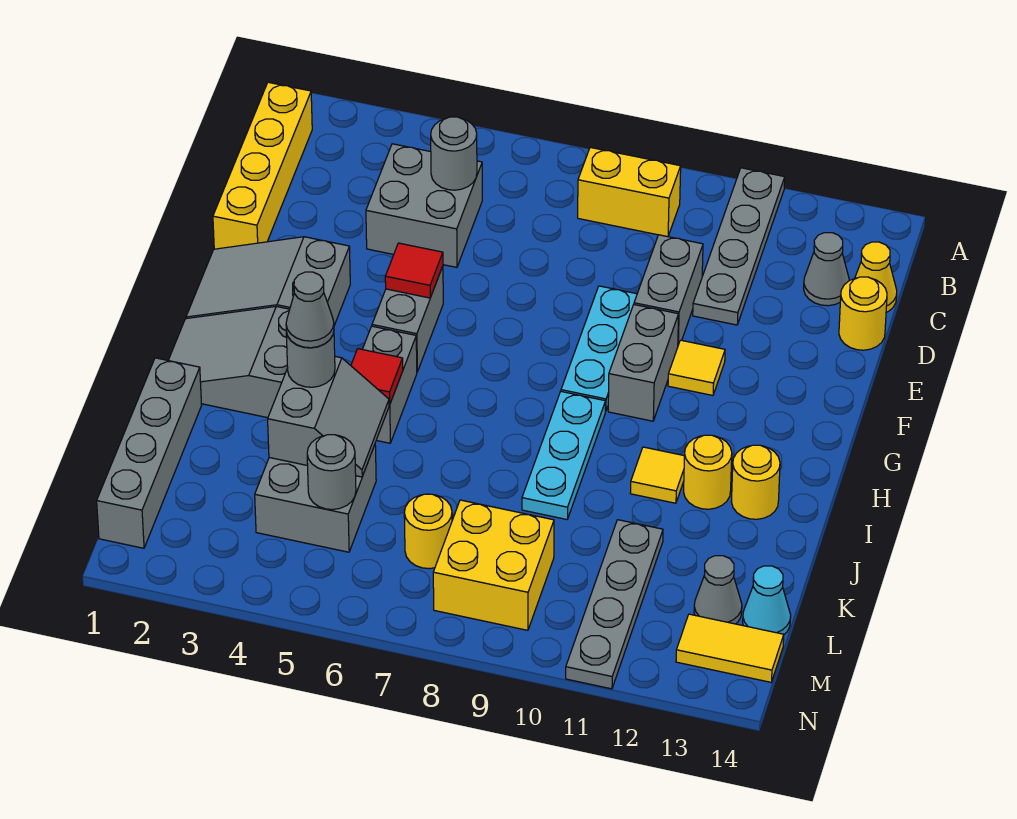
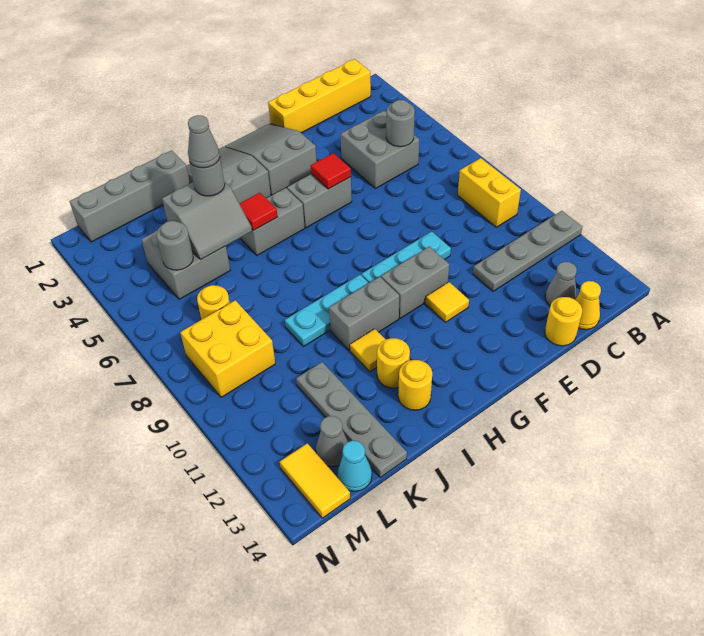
grey brick D10:E10 level 1 -> grey brick H10:I10 level 1
grey plate K11:N11 level 1 -> grey plate K11:K14 level 1

